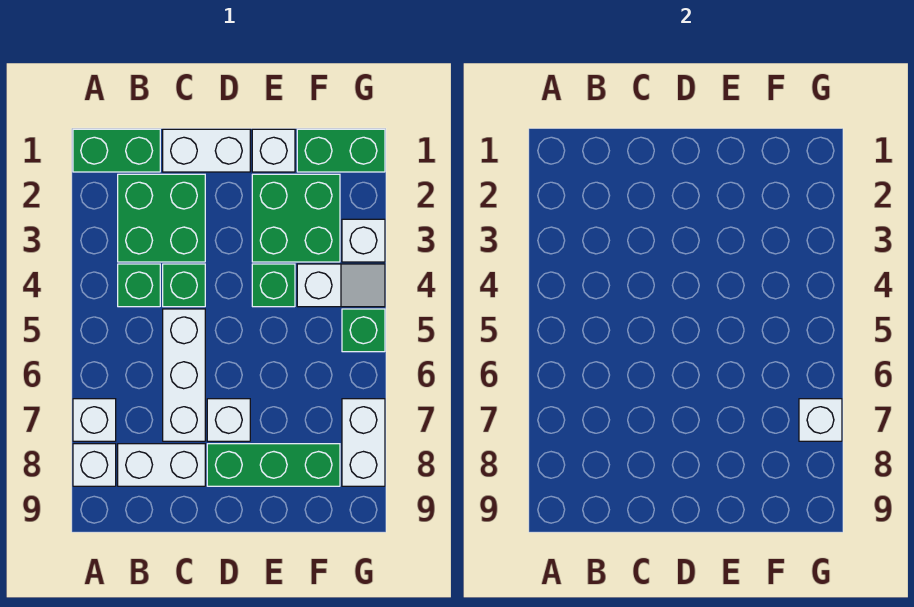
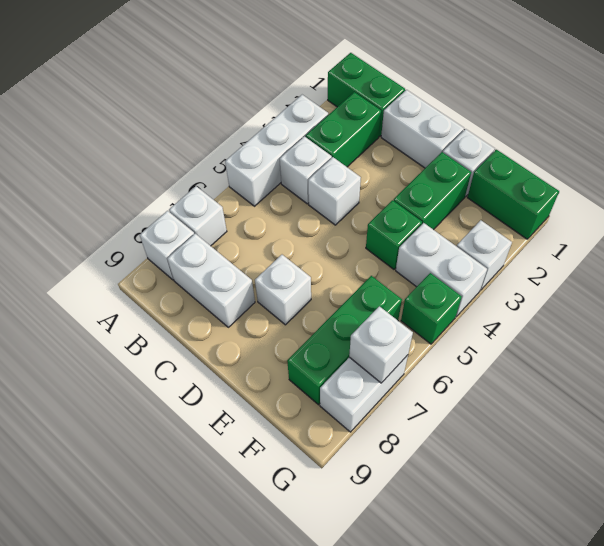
green brick B2:C3 level 1 -> green brick B2:B3 level 1
green brick B4 level 1 -> white brick B4 level 1
green brick C4 level 1 -> white brick C4 level 1
white brick C5:C7 level 1 -> white brick A3:A5 level 1
green brick D8:F8 level 1 -> green brick F6:F8 level 1
green brick E2:F3 level 1 -> green brick E2:E3 level 1
white slope F4:G4 level 1 top F -> white brick F4:G4 level 1

